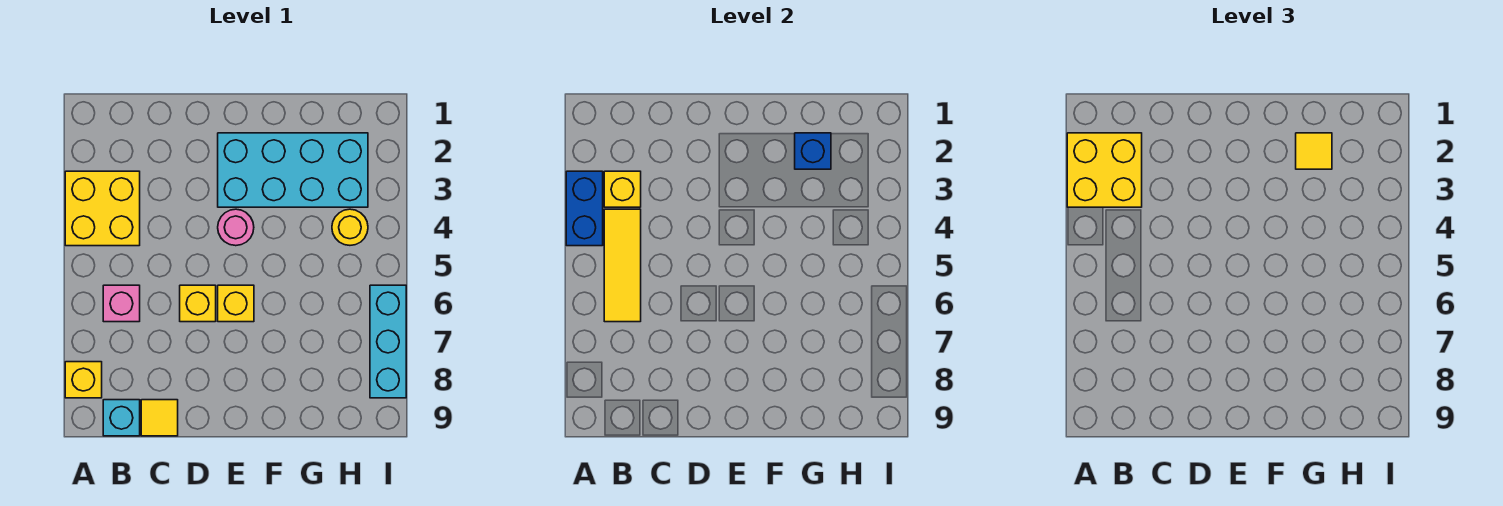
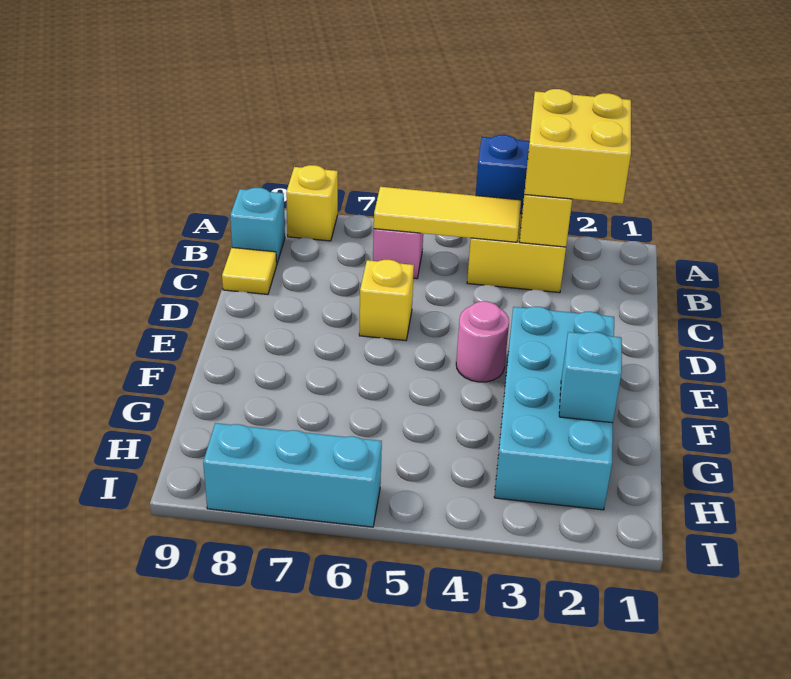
yellow brick E6 level 1 -> none
blue brick G2 level 2 -> cyan brick G2 level 2
yellow tile G2 level 3 -> none
yellow round brick H4 level 1 -> none

